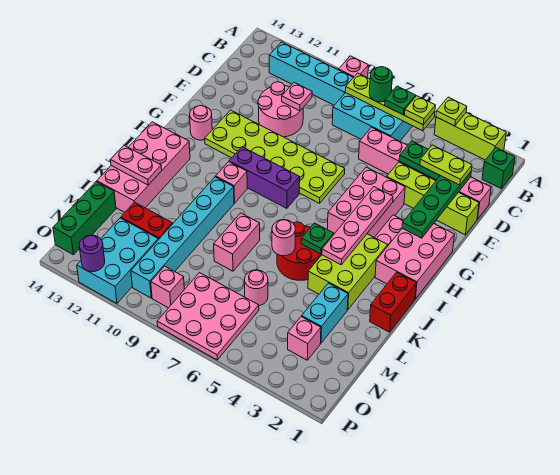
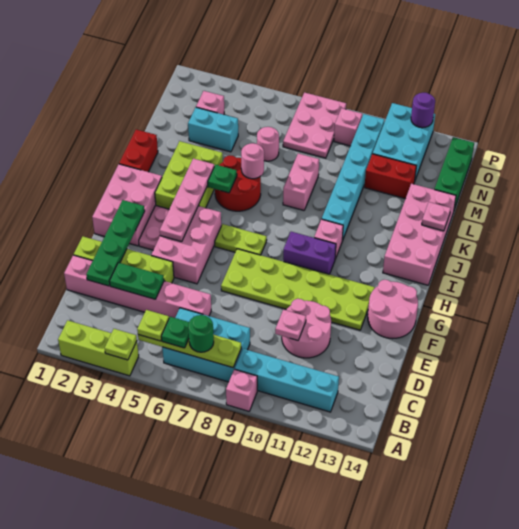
green brick B1 level 1 -> none
lime plate D2:D3 level 3 -> lime plate H6:H7 level 1
pink round brick G13 level 1 -> pink round brick F13:G14 level 1
purple brick H8:H10 level 1 -> purple brick H9:H10 level 1
pink plate K13:K14 level 2 -> pink plate K14 level 2
cyan brick L3:M3 level 1 -> cyan brick M3:M4 level 1
pink plate N6:P8 level 1 -> pink plate N7:P8 level 1

